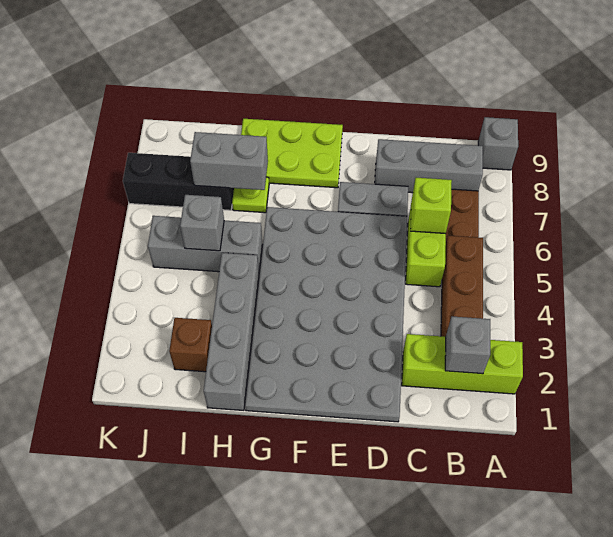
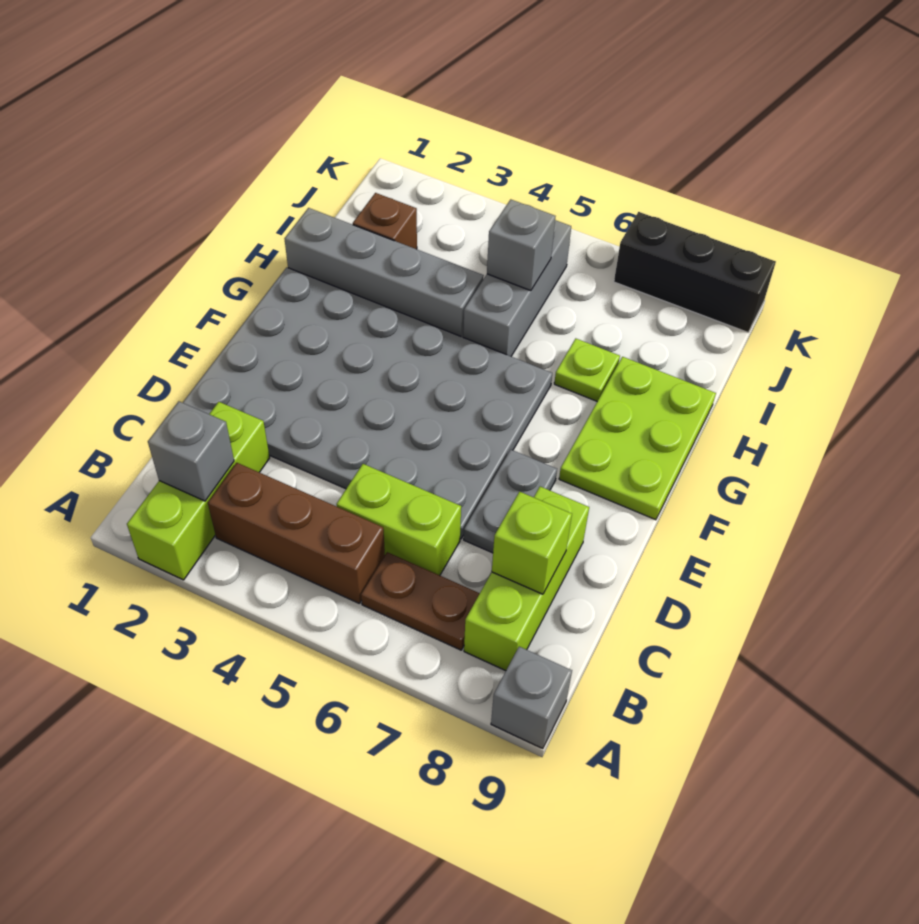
grey brick B8:D8 level 1 -> lime brick B8:D8 level 1
lime brick C6 level 2 -> lime brick C8 level 2
grey brick H7:I7 level 2 -> none
black brick I7:K7 level 1 -> black brick K7:K9 level 1

